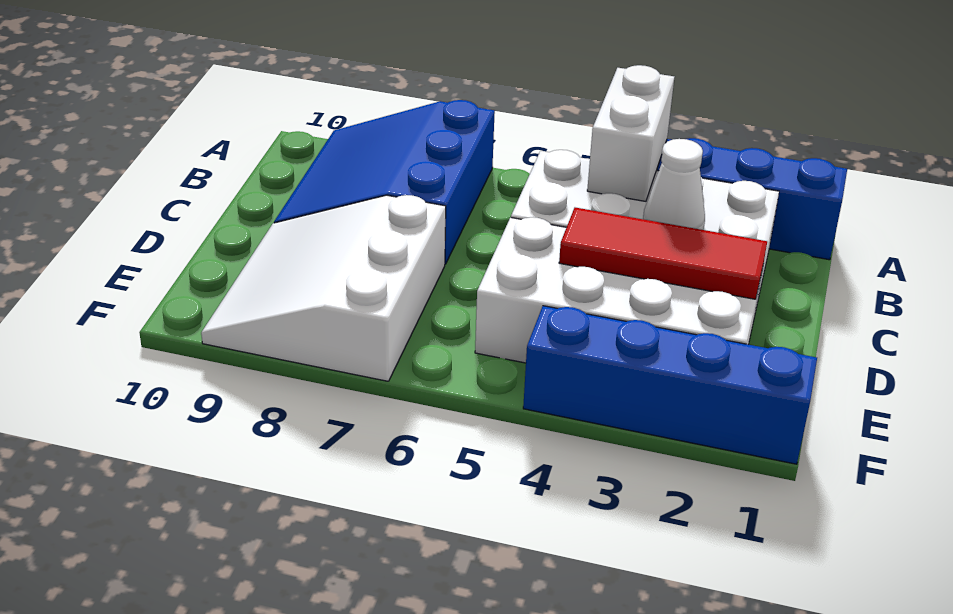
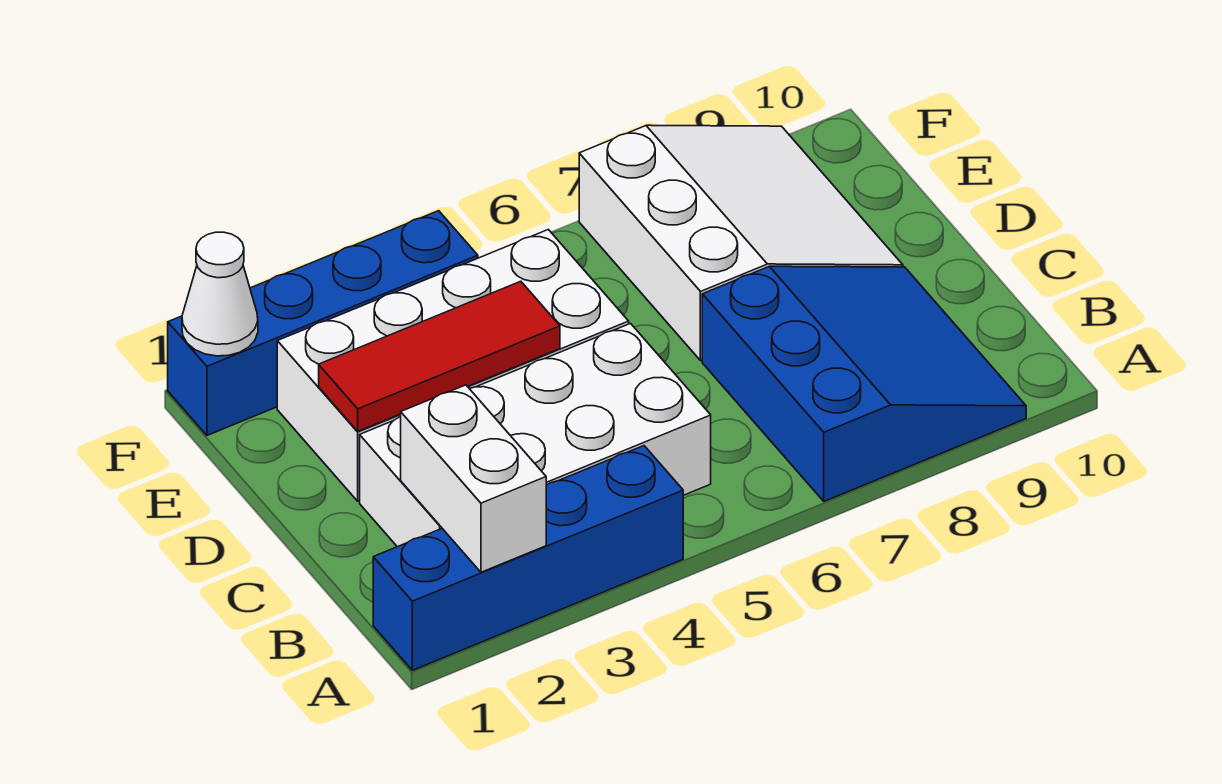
white brick A4:B4 level 2 -> white brick A2:B2 level 2
white cone C3 level 2 -> white cone F1 level 2

